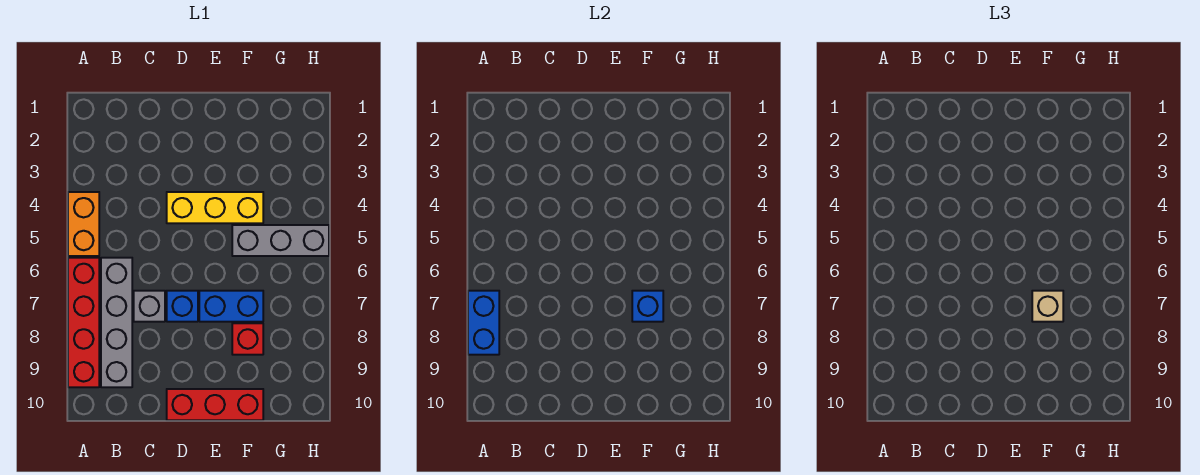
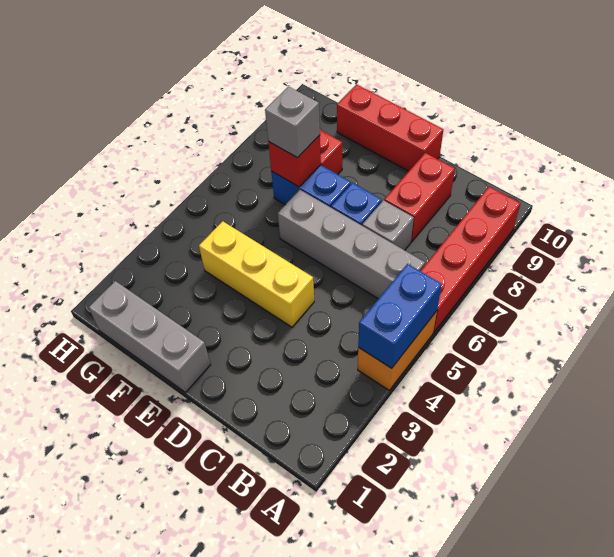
blue brick A7:A8 level 2 -> blue brick A4:A5 level 2
grey brick B6:B9 level 1 -> grey brick B6:E6 level 1
none -> red brick C8:C9 level 1
grey brick F5:H5 level 1 -> grey brick E1:G1 level 1
blue brick F7 level 2 -> red brick F7 level 2
tan brick F7 level 3 -> grey brick F7 level 3

